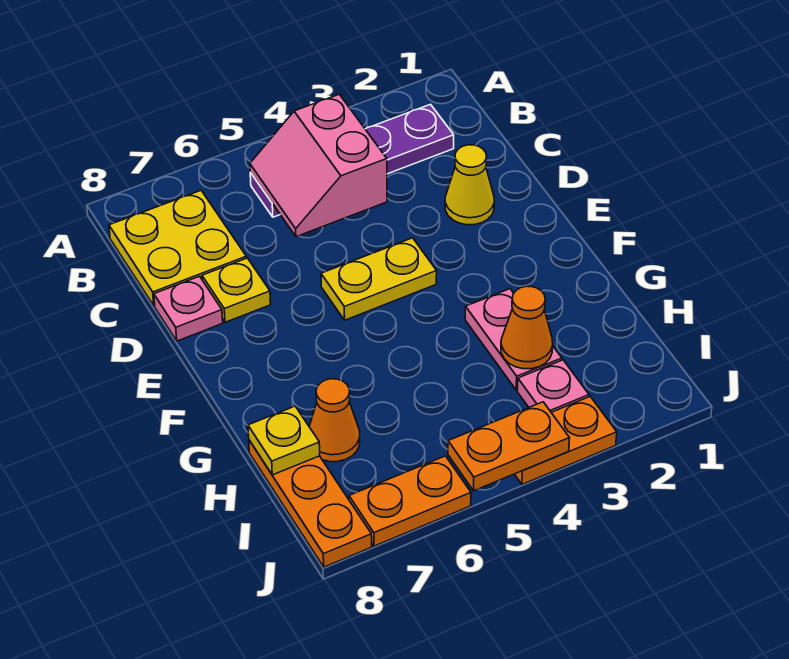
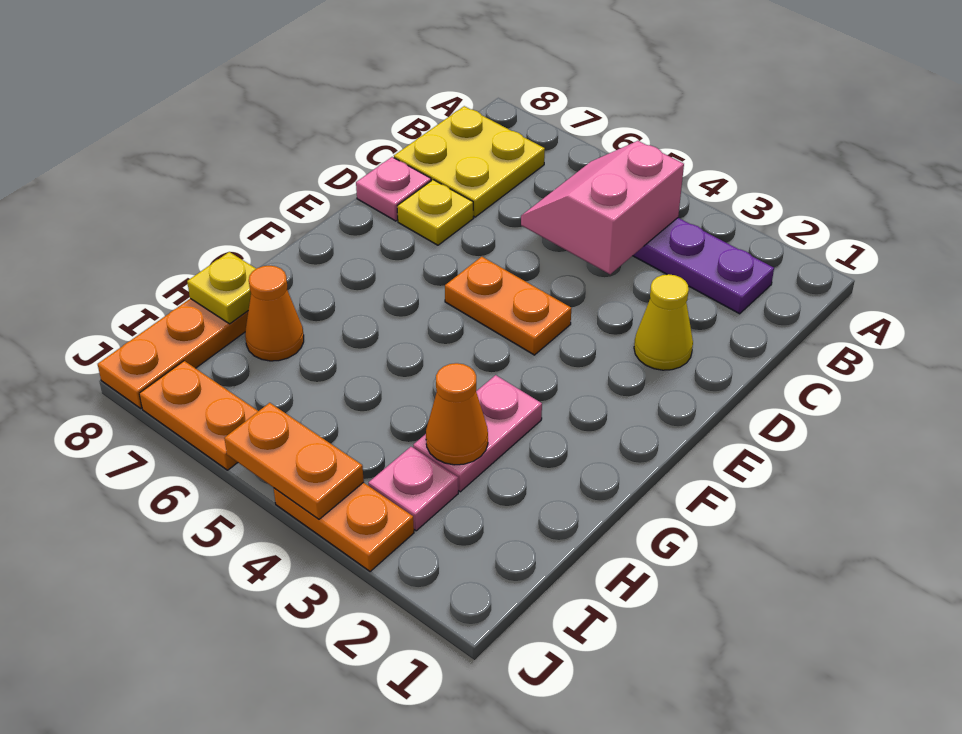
yellow plate E4:E5 level 1 -> orange plate E4:E5 level 1

